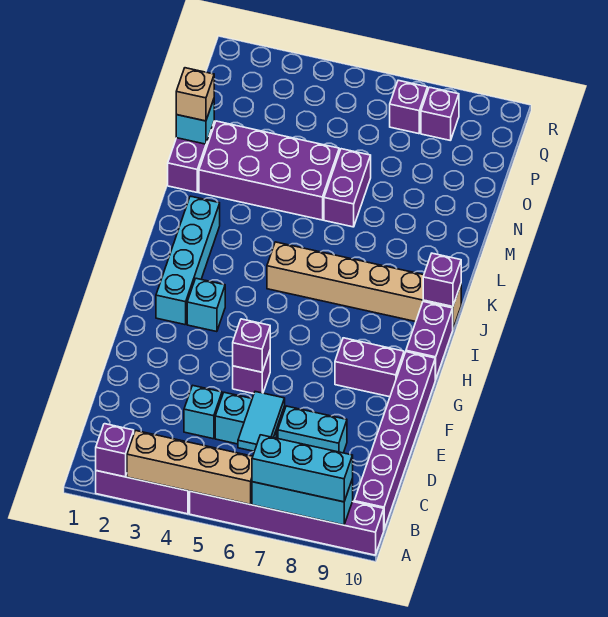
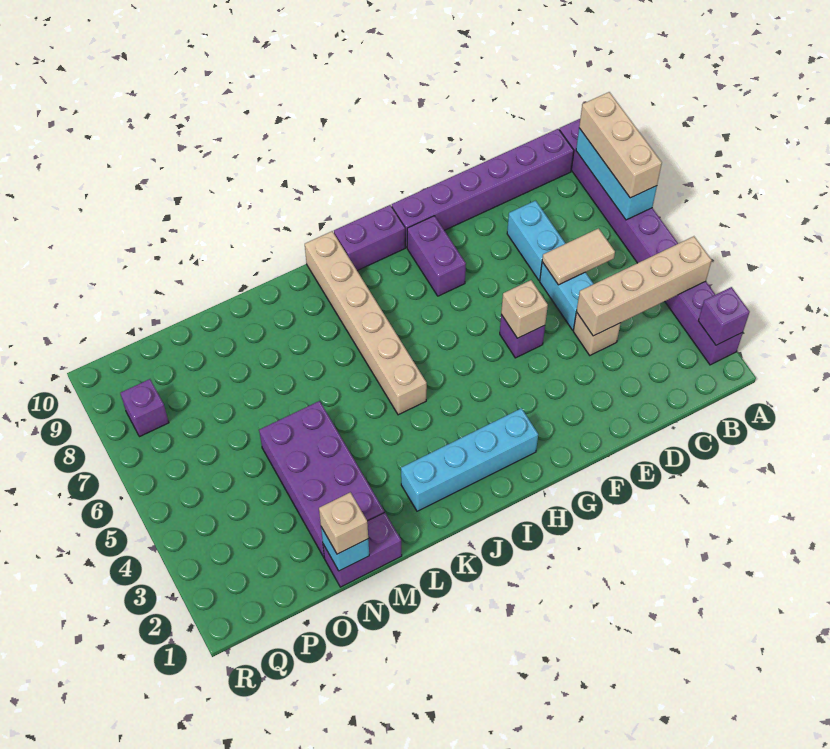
tan brick A3:A6 level 2 -> tan brick A4:D4 level 2
cyan brick A7:A9 level 3 -> tan brick A7:A9 level 3
cyan tile C6:D6 level 2 -> tan tile C6:D6 level 2
cyan brick D4 level 1 -> tan brick D4 level 1
purple brick F5 level 2 -> tan brick F5 level 2
cyan brick H3 level 1 -> none
purple brick J10 level 2 -> none
purple brick M6:N6 level 1 -> none
purple brick Q7 level 1 -> none

